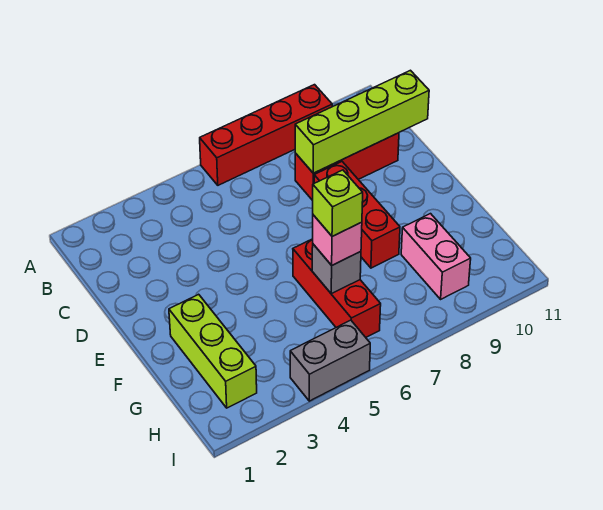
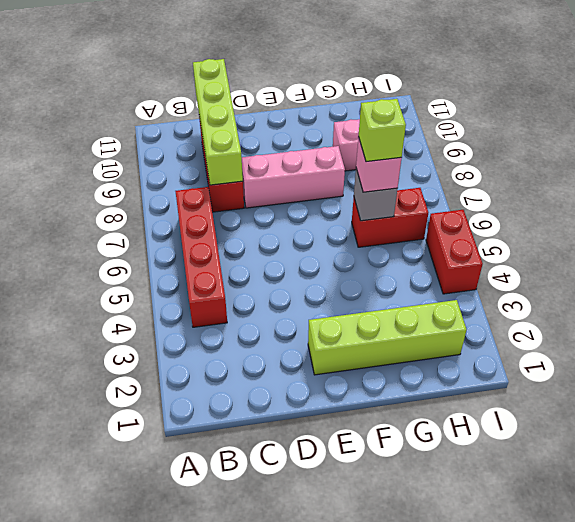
red brick A6:A9 level 1 -> red brick B4:B7 level 1
red brick D8:F8 level 1 -> pink brick D8:F8 level 1
lime brick F2:H2 level 1 -> lime brick E2:H2 level 1
red brick F6:H6 level 1 -> red brick G6:H6 level 1
grey brick I4:I5 level 1 -> red brick I4:I5 level 1

